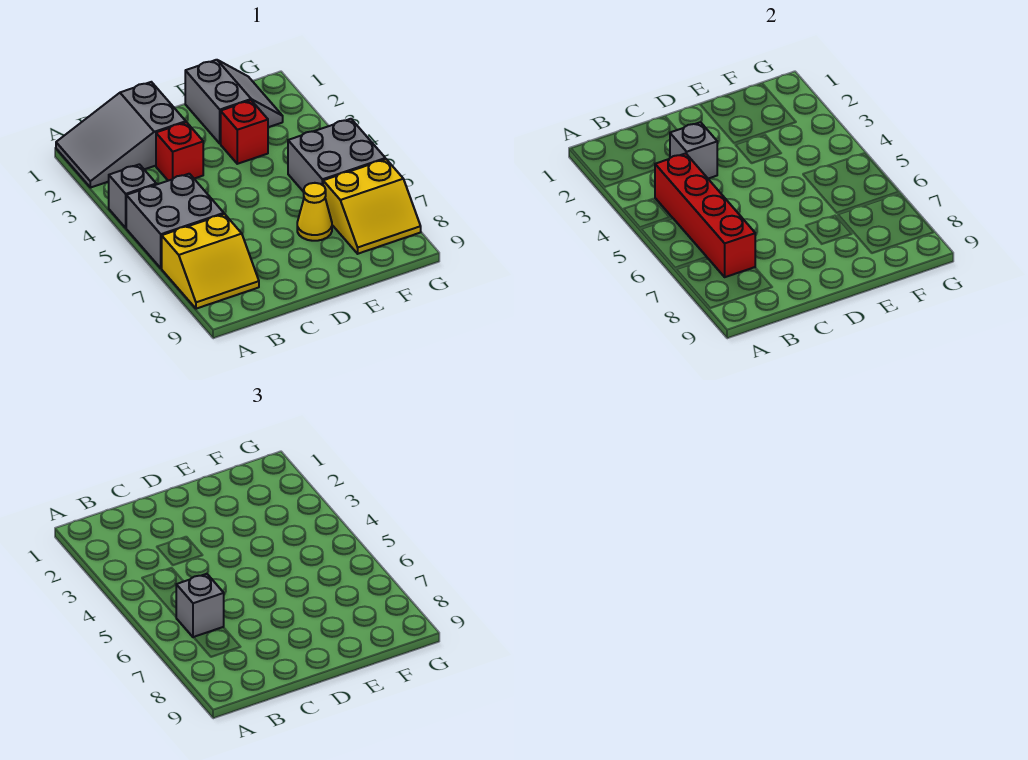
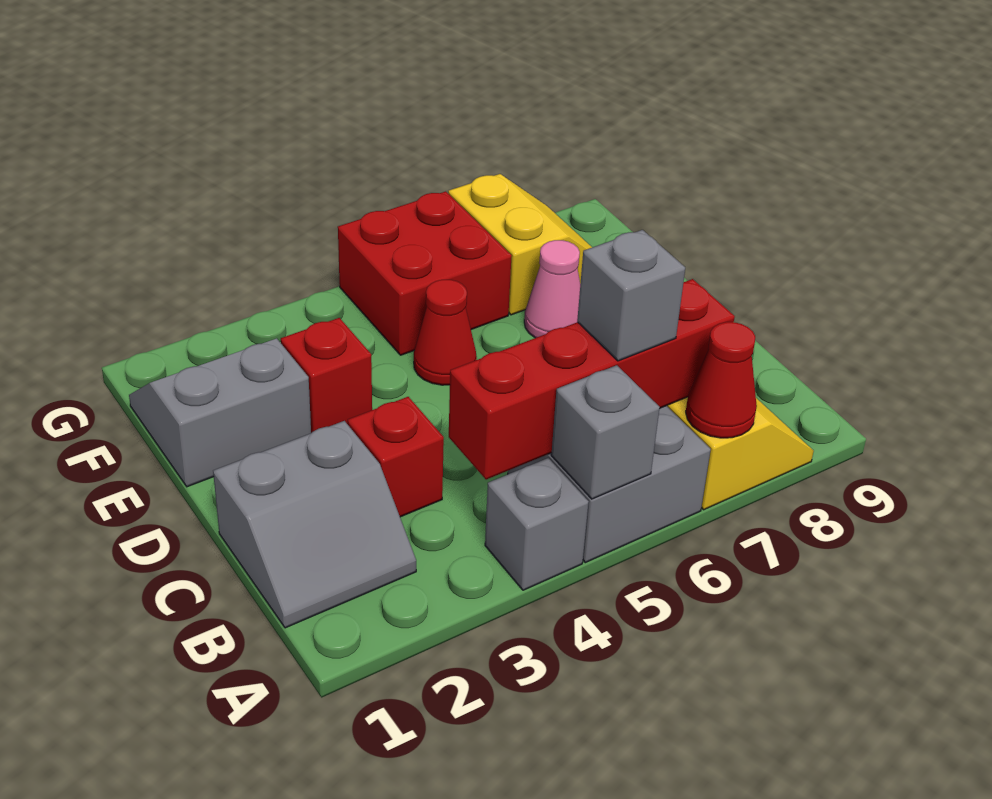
grey slope A1:C2 level 1 top C -> grey slope B1:C2 level 1 top C
none -> red cone A7 level 2
grey brick C3 level 2 -> grey brick A5 level 2
none -> red cone E5 level 1
yellow cone E7 level 1 -> pink cone E7 level 1
grey brick F5:G6 level 1 -> red brick F5:G6 level 1

